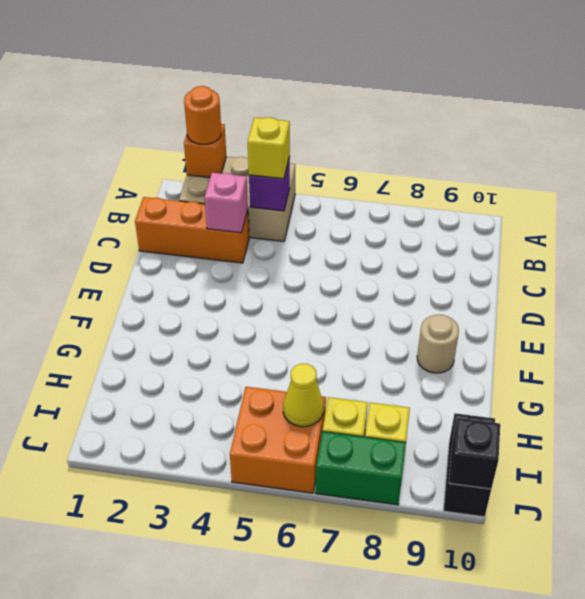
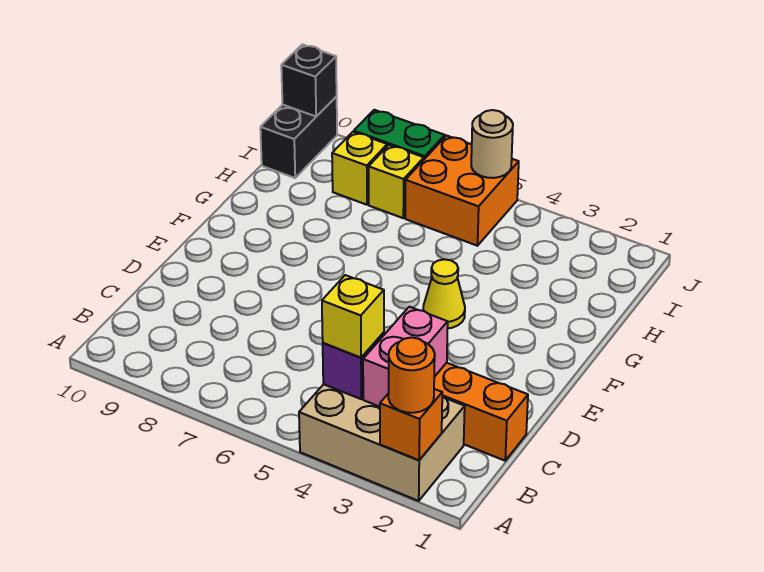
pink brick C3 level 2 -> pink brick B3:C3 level 2
tan round brick F9 level 1 -> tan round brick J5 level 2
yellow cone I6 level 2 -> yellow cone F4 level 1

